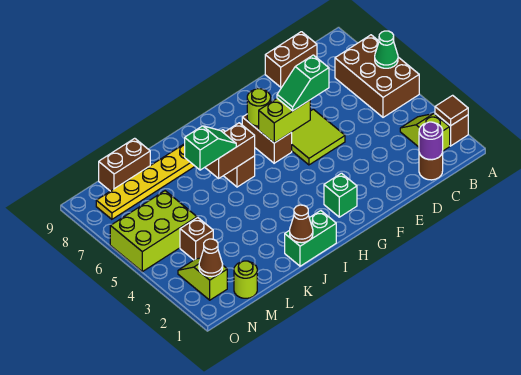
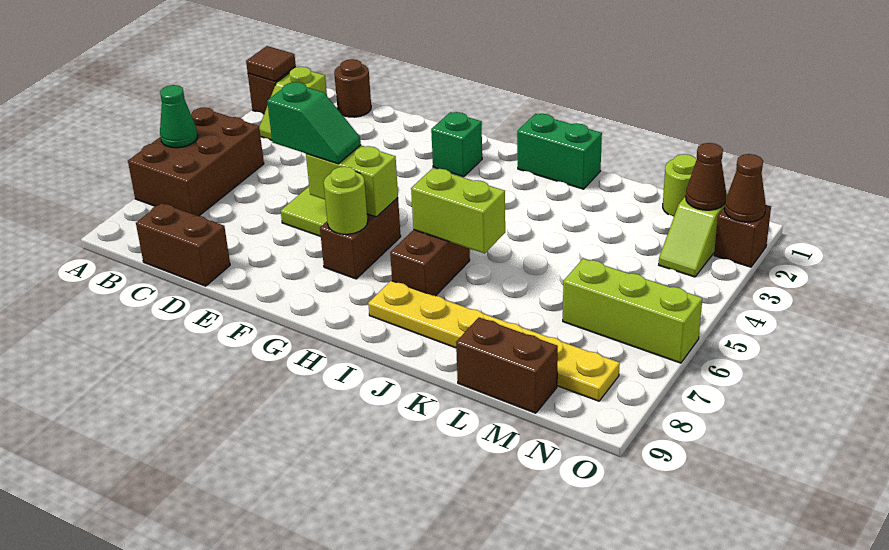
purple round brick C1 level 2 -> none
brown brick I6:J6 level 2 -> lime brick I6:J6 level 2
brown cone J1 level 2 -> brown cone O2 level 2
green slope J6:K6 level 3 top K -> none
brown brick M4 level 1 -> brown brick O2 level 1
lime brick M5:O6 level 1 -> lime brick M6:O6 level 1

